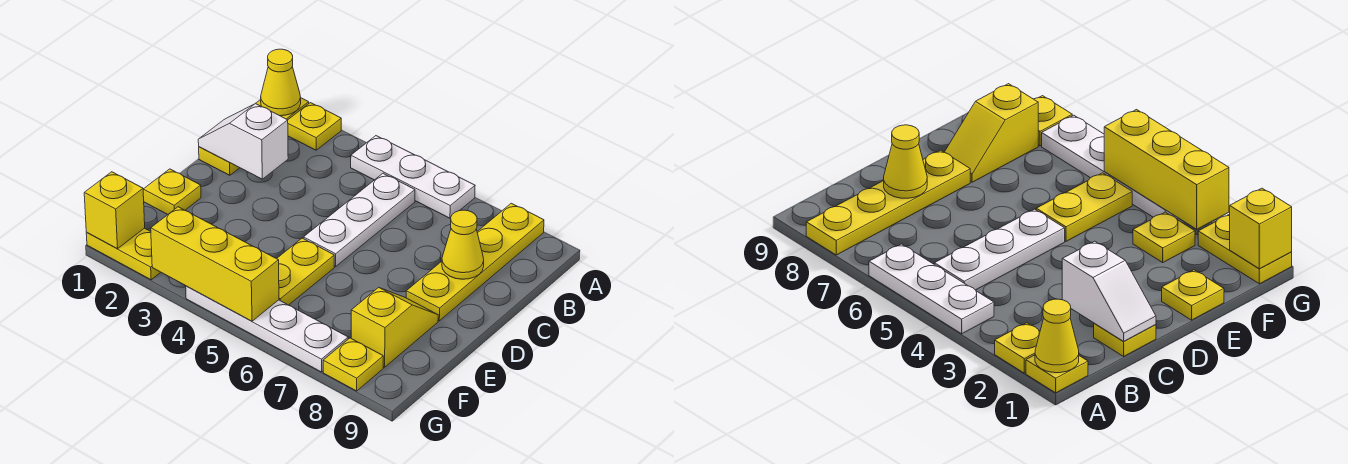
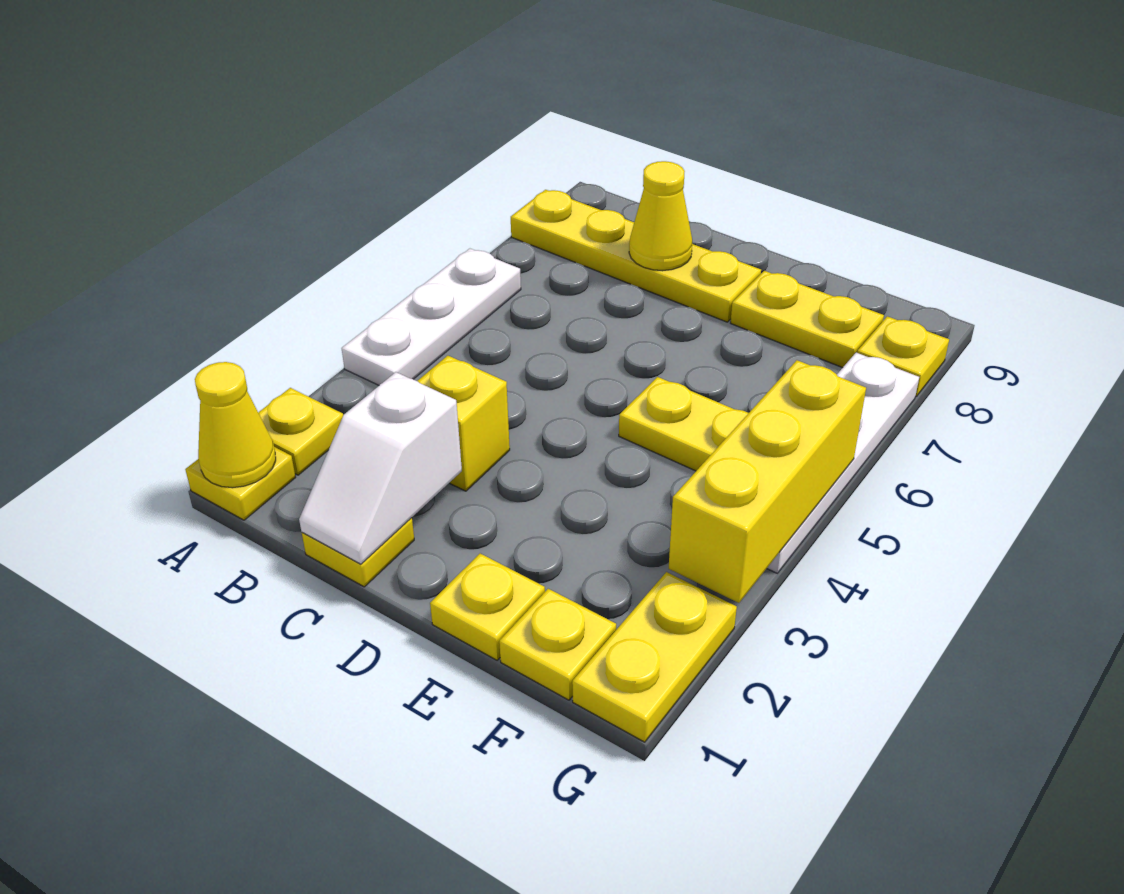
white plate B5:D5 level 1 -> none
yellow slope E8:F8 level 1 top F -> yellow plate E8:F8 level 1
yellow plate F3 level 1 -> yellow plate F1 level 1
yellow brick G1 level 2 -> yellow brick C3 level 1

